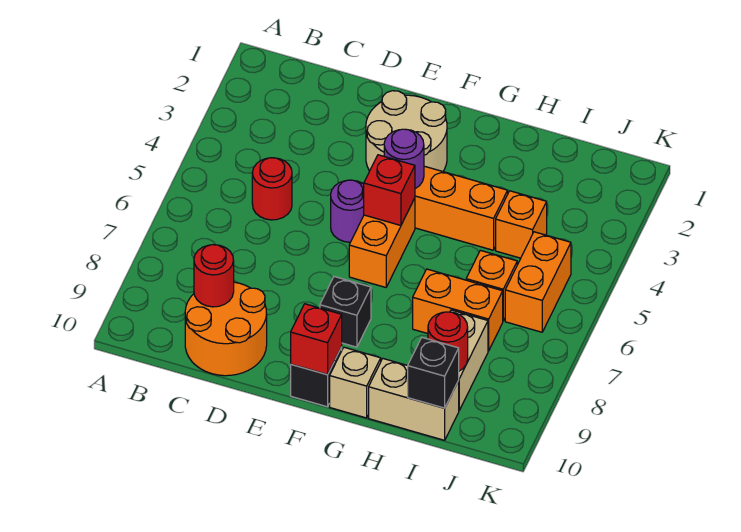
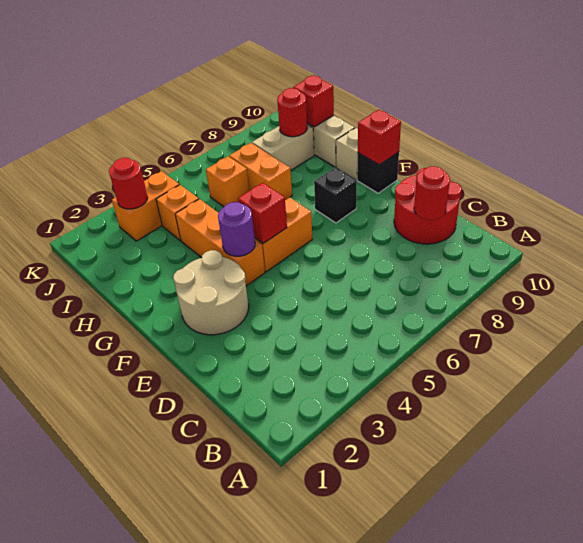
red round brick C5 level 1 -> red round brick J3 level 2
orange round brick C9:D10 level 1 -> red round brick C9:D10 level 1
purple round brick E5 level 1 -> none
black brick I10 level 2 -> red brick I10 level 2
orange brick J5:J6 level 1 -> orange brick J3:J4 level 1

